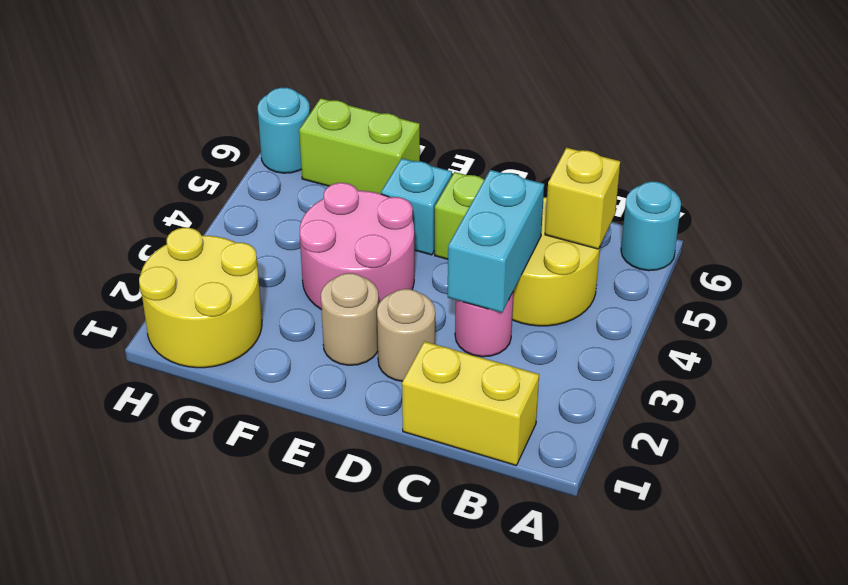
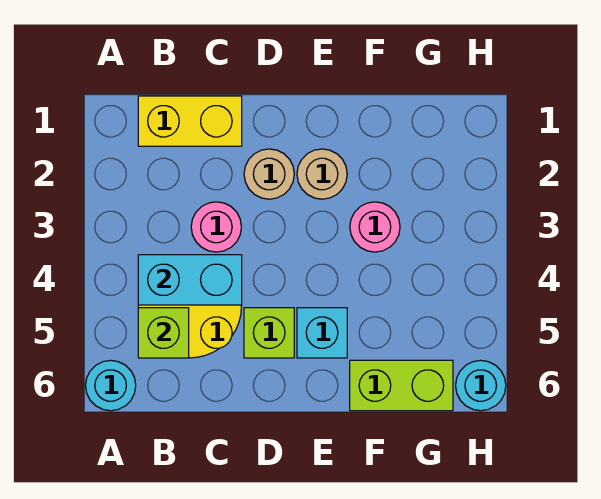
yellow brick B5 level 2 -> lime brick B5 level 2
cyan brick C3:C4 level 2 -> cyan brick B4:C4 level 2
pink round brick E3:F4 level 1 -> pink round brick F3 level 1
yellow round brick G1:H2 level 1 -> none

